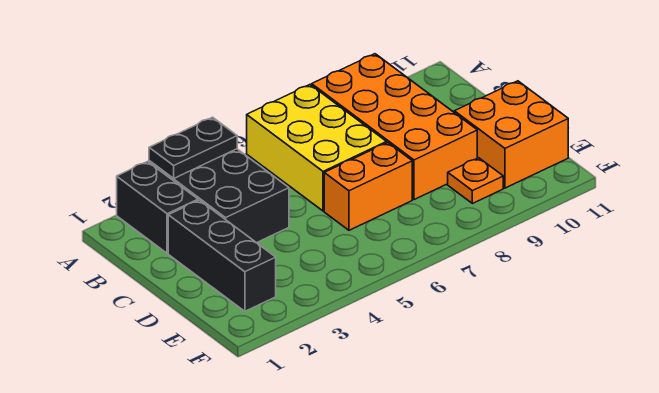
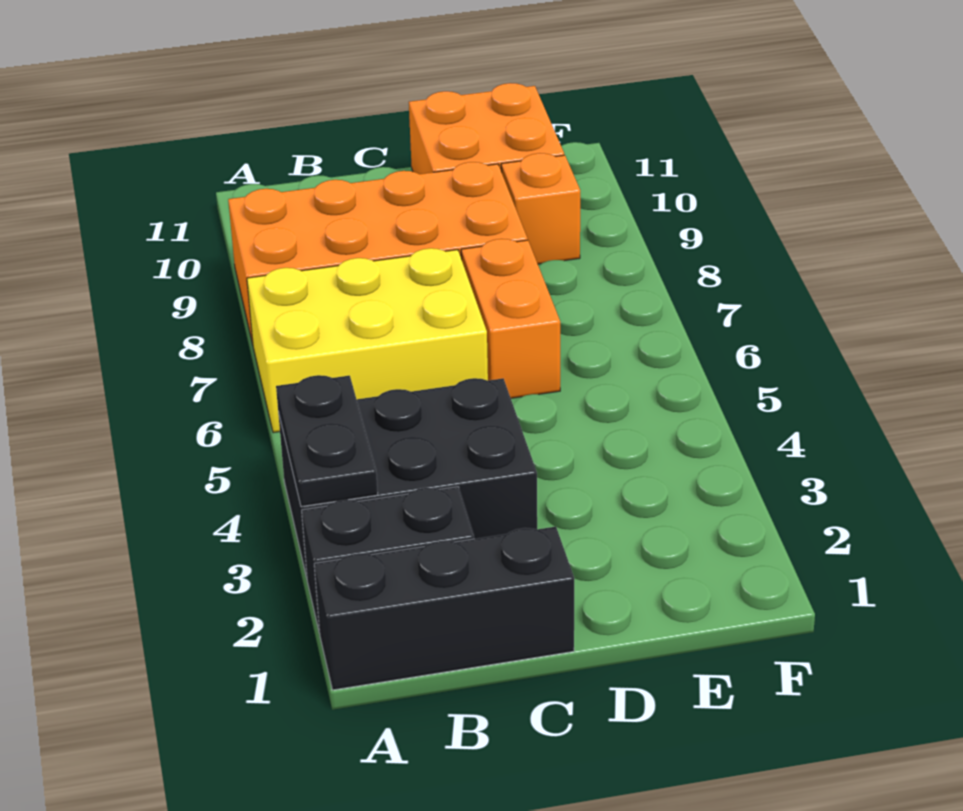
black brick C2:E2 level 1 -> black brick A1:C1 level 1
orange plate E9 level 1 -> orange brick E9 level 1

